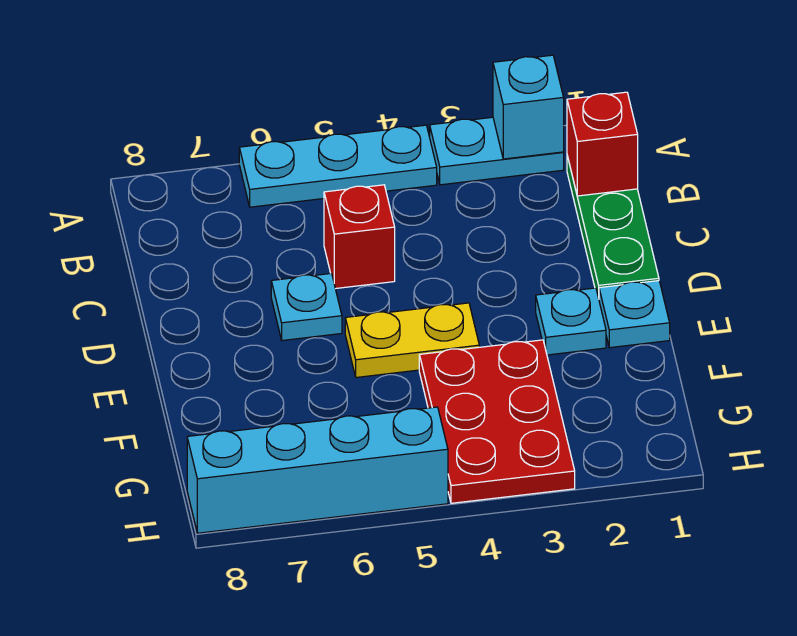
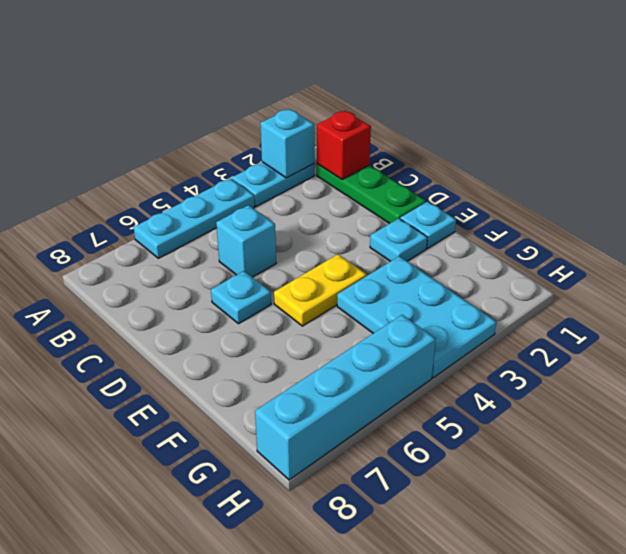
red brick C5 level 1 -> cyan brick C5 level 1
red plate F3:H4 level 1 -> cyan plate F3:H4 level 1

